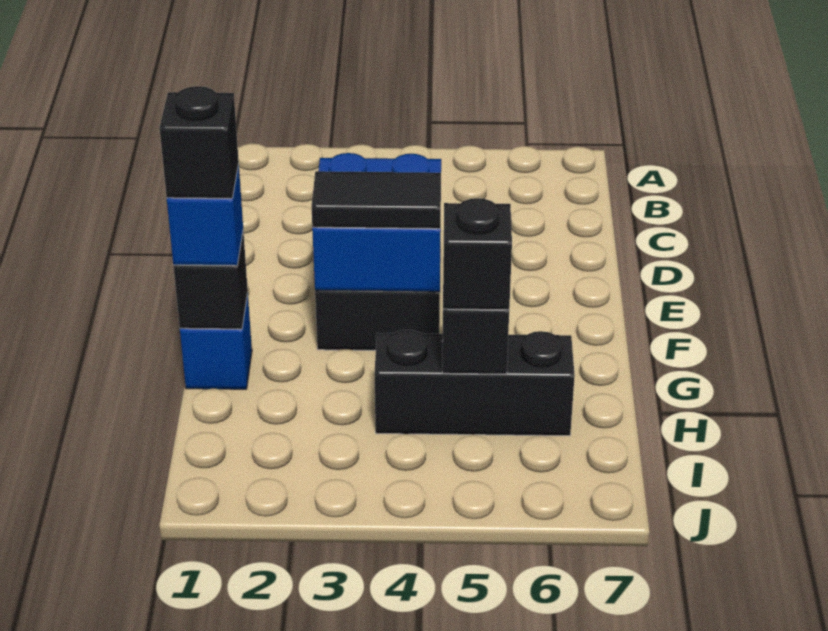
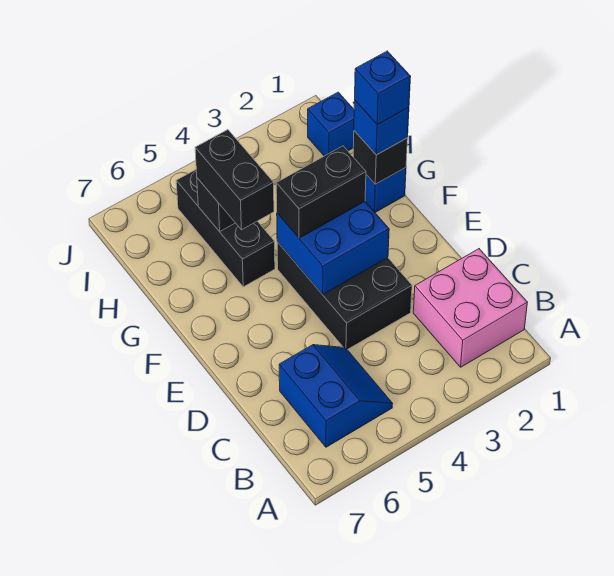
none -> pink brick B1:C2 level 1
none -> blue slope B5:C6 level 1 top 6
black tile F3:F4 level 3 -> black brick F3:F4 level 3
black brick G1 level 4 -> blue brick G1 level 4
black brick H4:H6 level 1 -> black brick G5:I5 level 1
black brick H5 level 3 -> black brick G5:H5 level 3
none -> blue brick I1 level 1

